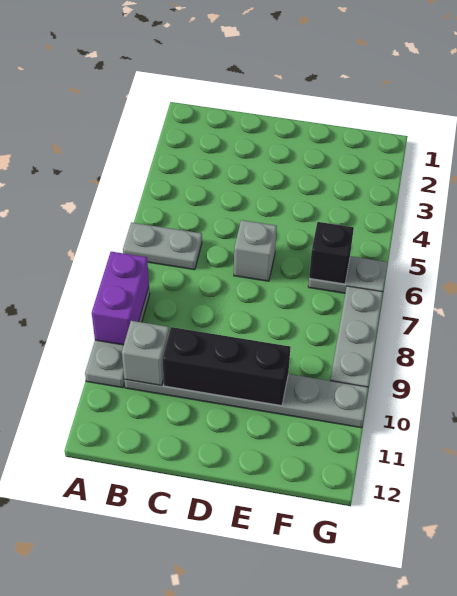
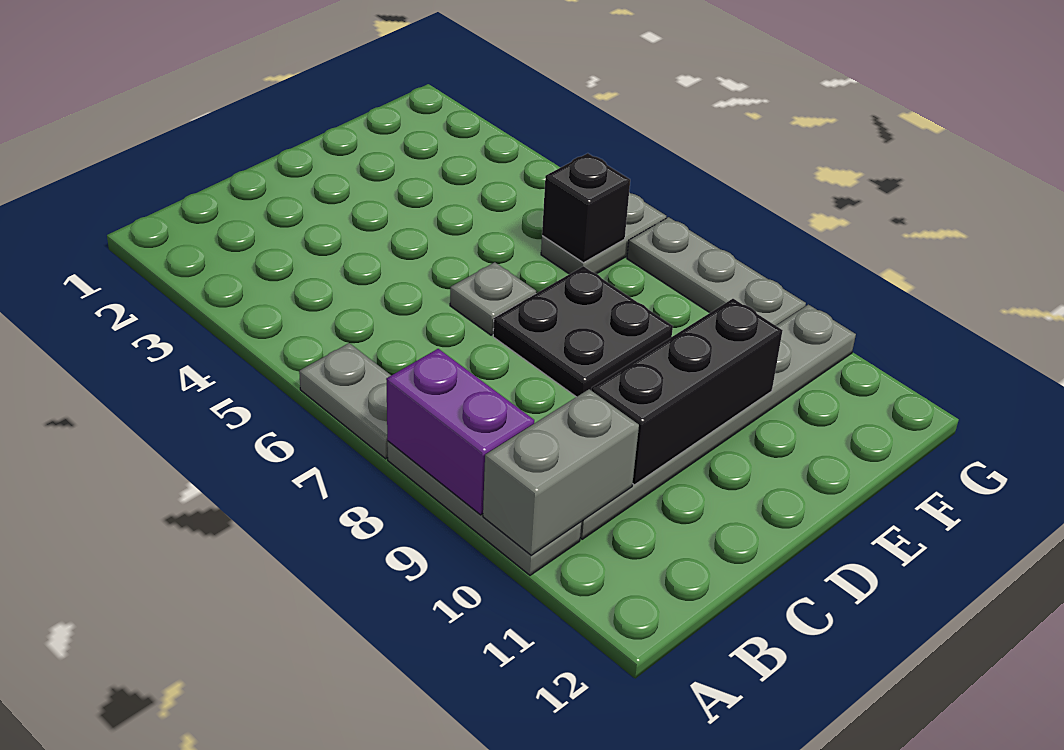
grey plate A6:B6 level 1 -> grey plate A6:A7 level 1
grey brick B10 level 2 -> grey brick A10:B10 level 2
grey brick D6 level 1 -> grey plate D6 level 1
none -> black plate D7:E8 level 1

